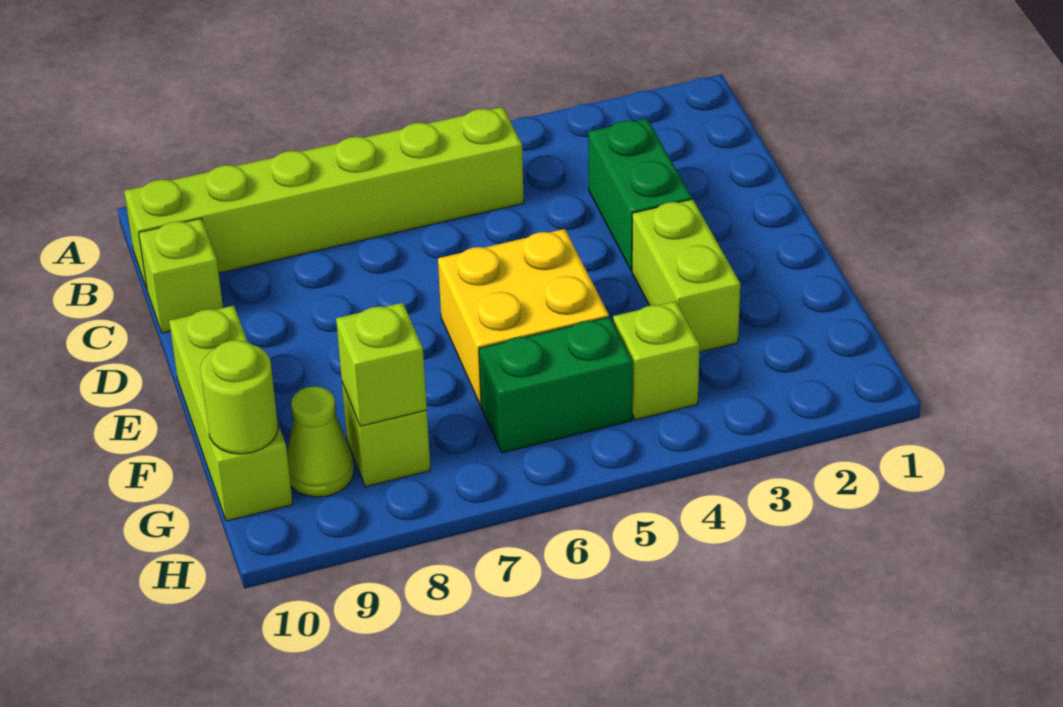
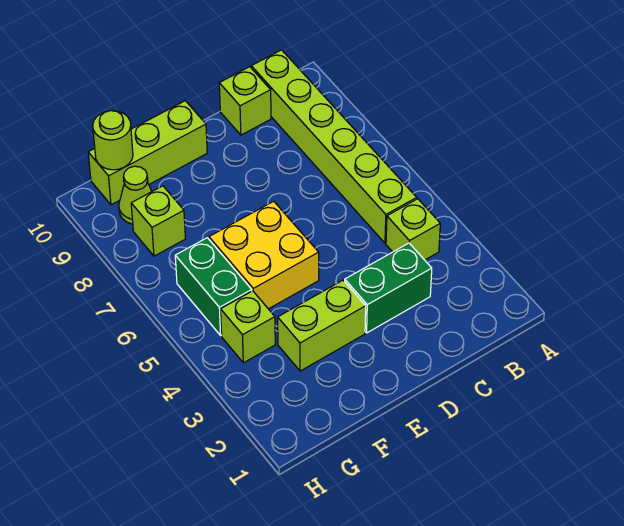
lime brick G8 level 2 -> lime brick B4 level 1

